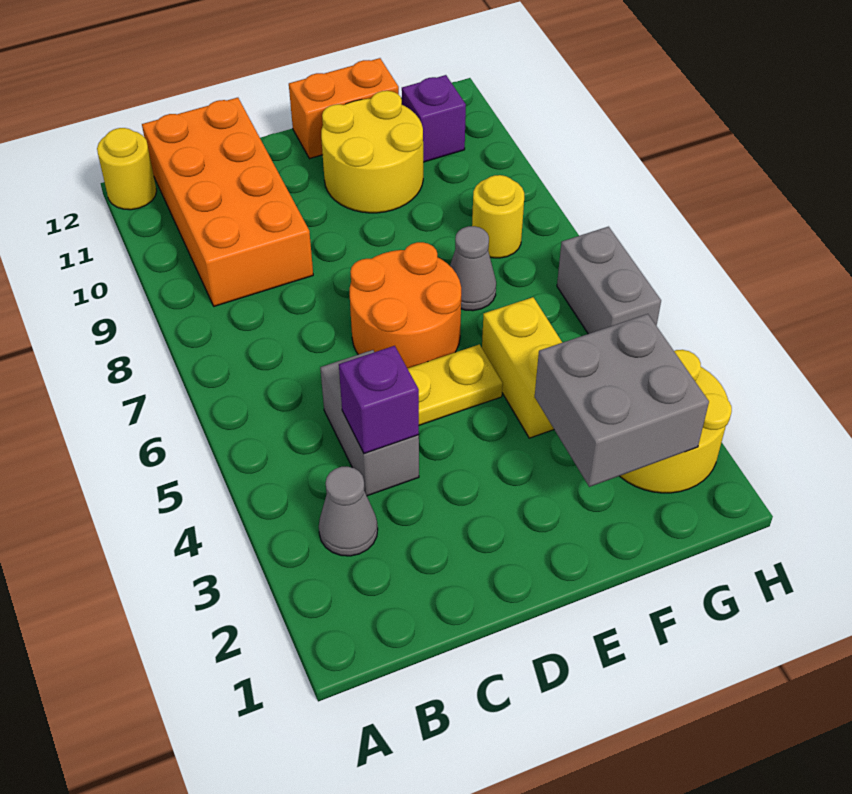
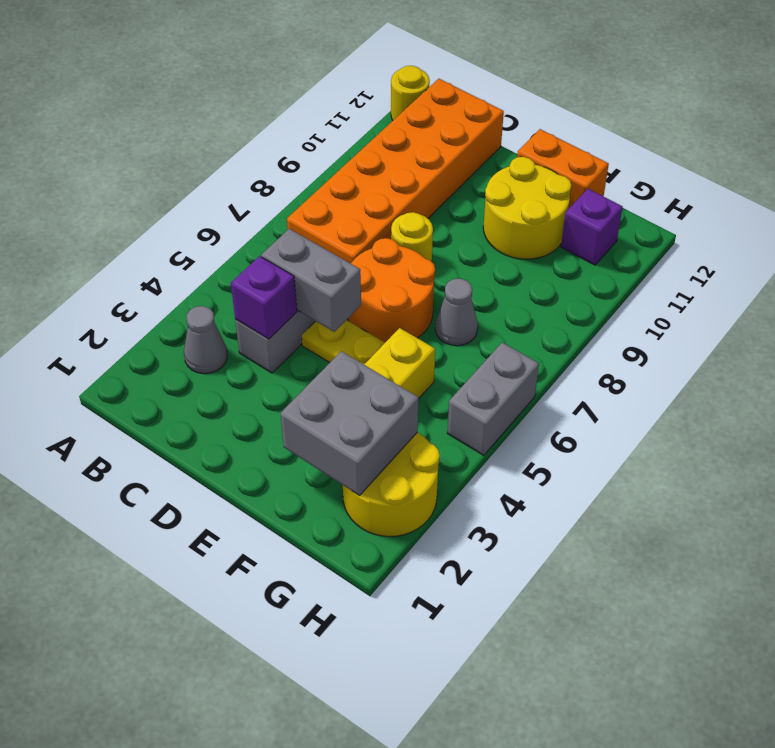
orange brick B9:C12 level 1 -> orange brick B7:C12 level 1
none -> grey brick C5:D5 level 2
yellow round brick G8 level 1 -> yellow round brick D8 level 1

